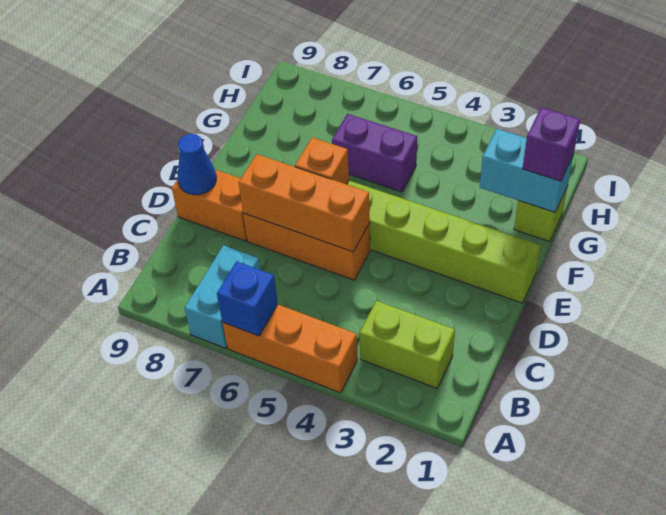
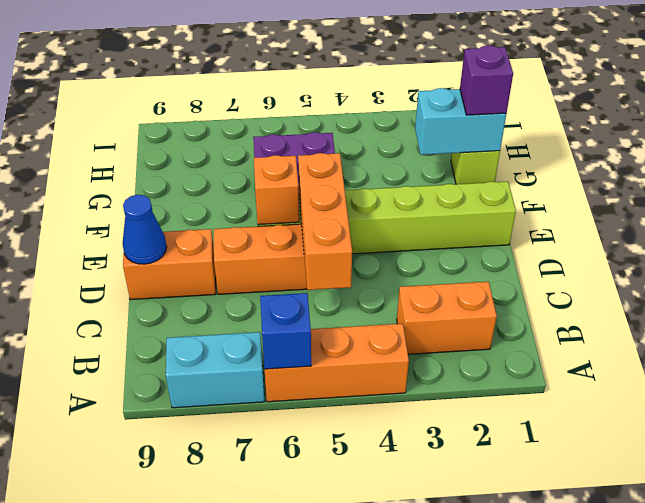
cyan brick A7:B7 level 1 -> cyan brick A7:A8 level 1
lime brick B2:B3 level 1 -> orange brick B2:B3 level 1
orange brick D5:D7 level 2 -> orange brick C5:E5 level 2

